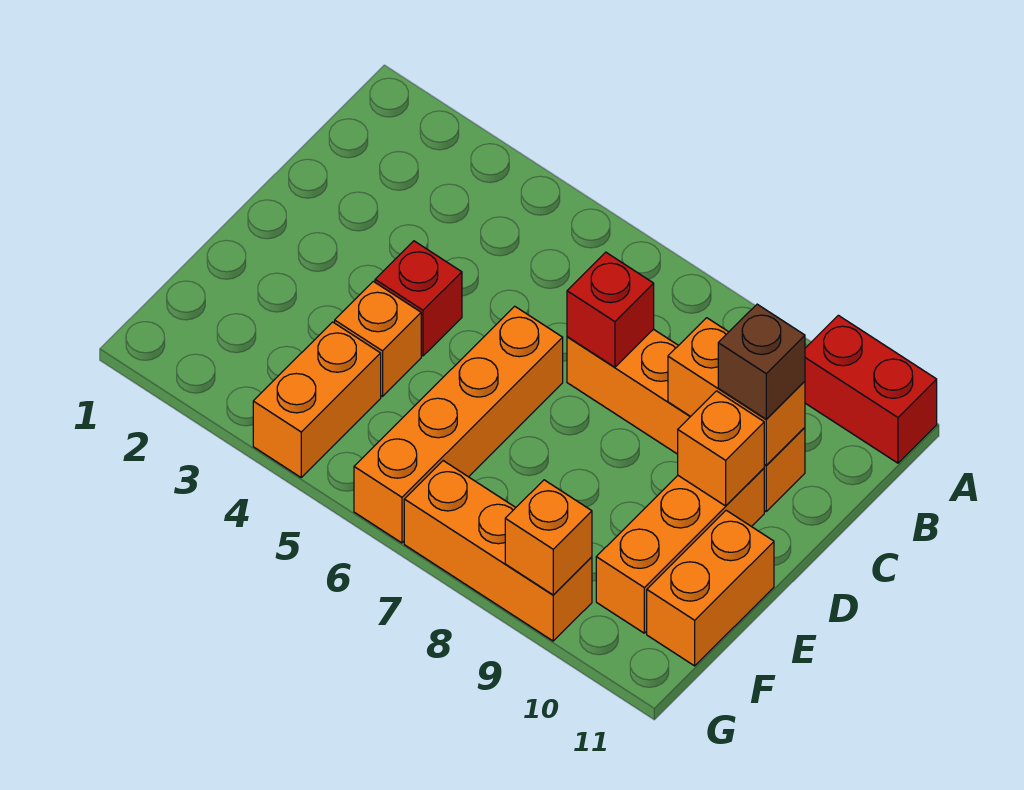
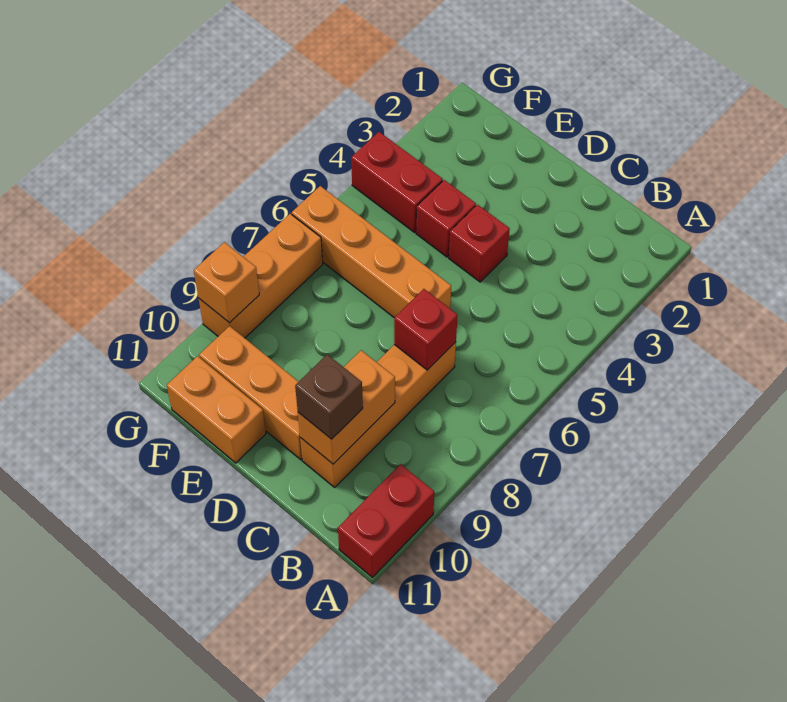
orange brick D10 level 2 -> none
orange brick E4 level 1 -> red brick E4 level 1
orange brick F4:G4 level 1 -> red brick F4:G4 level 1

